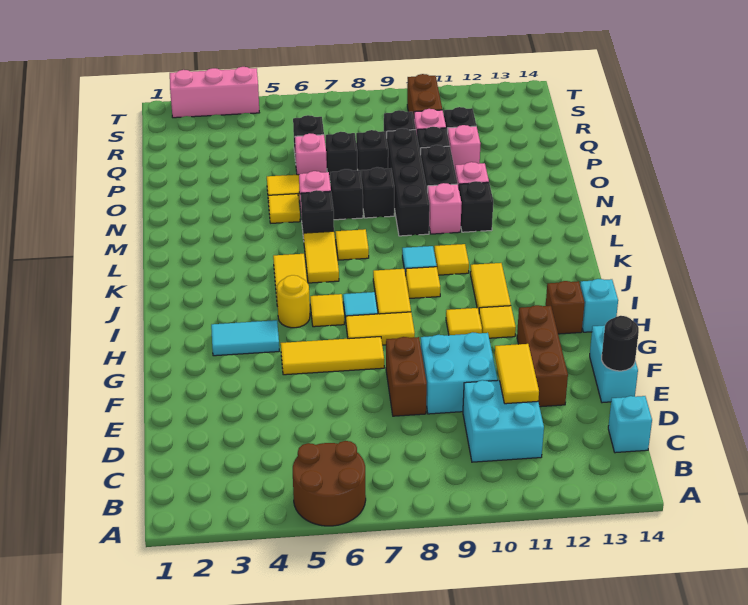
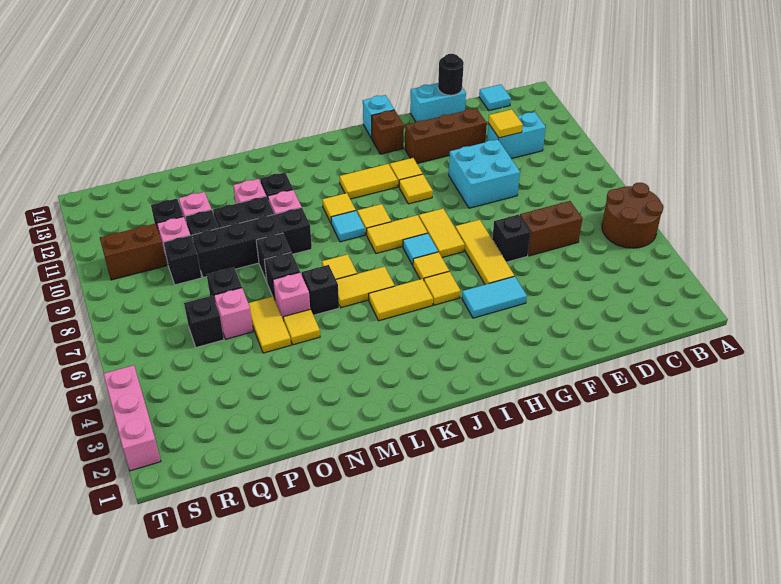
cyan brick C10:D11 level 1 -> cyan brick C11:D11 level 1
cyan brick C14 level 1 -> cyan tile C14 level 1
yellow tile D11:E11 level 2 -> yellow tile D11 level 2
brown brick E8:F8 level 1 -> brown brick D6:E6 level 1
cyan tile H3:H4 level 1 -> cyan tile G4:H4 level 1
yellow round brick I5 level 1 -> yellow tile I5 level 1
black brick P8 level 1 -> black brick F6 level 1

